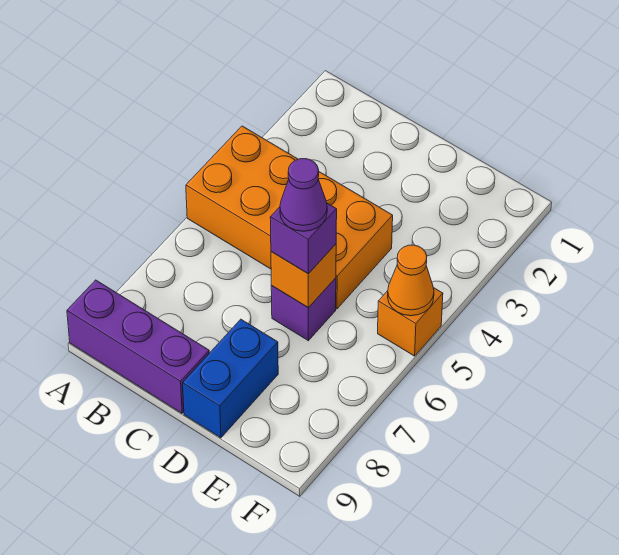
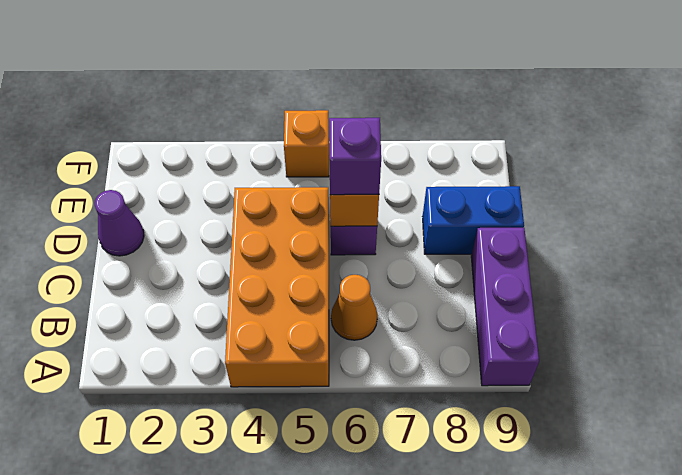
purple cone D6 level 4 -> purple cone D1 level 1
orange cone F5 level 2 -> orange cone B6 level 1

